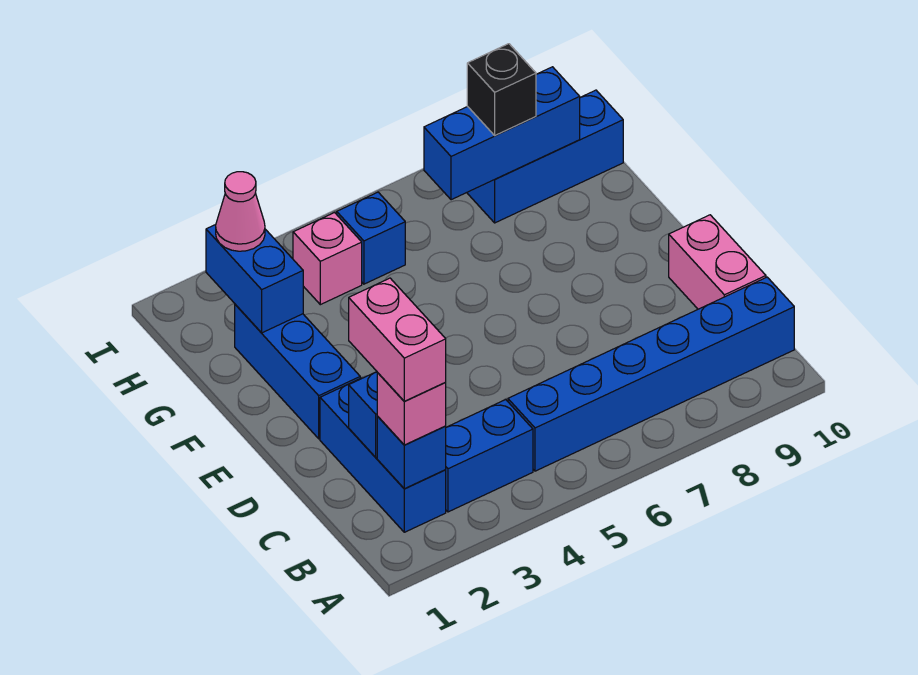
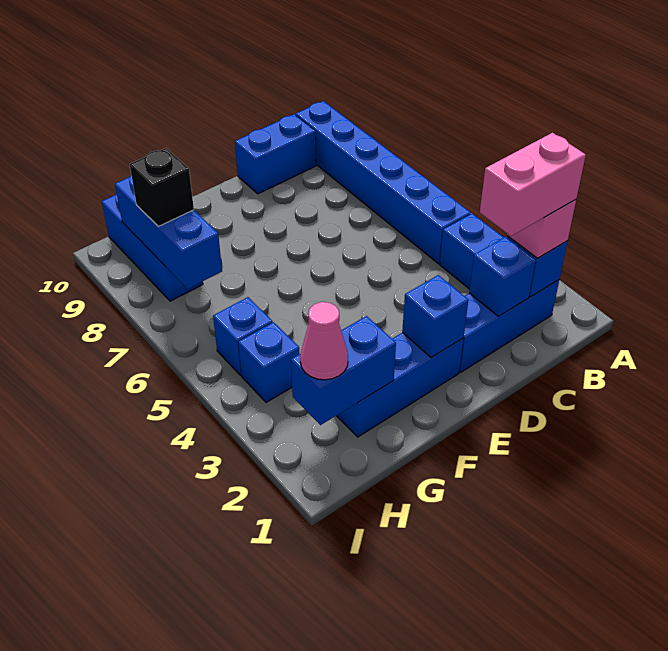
pink brick C10:D10 level 1 -> blue brick C10:D10 level 1
none -> blue brick E2 level 2
pink brick H4 level 1 -> blue brick H4 level 1

